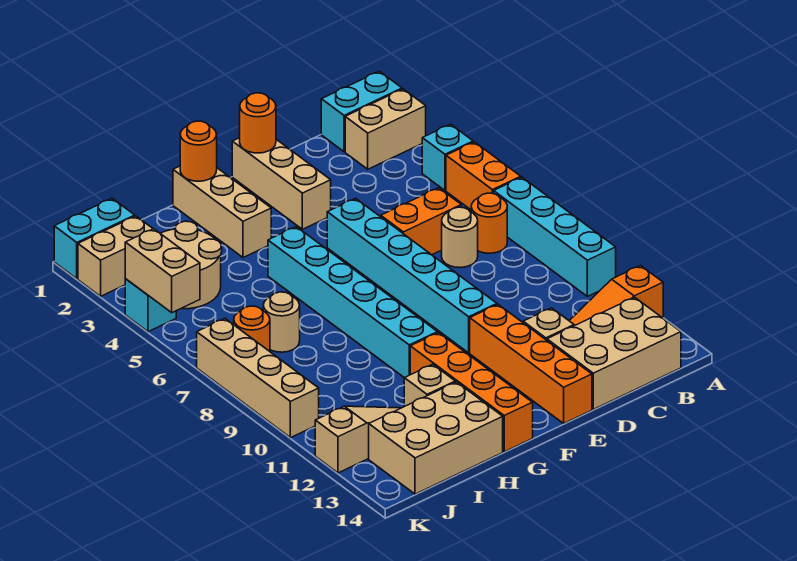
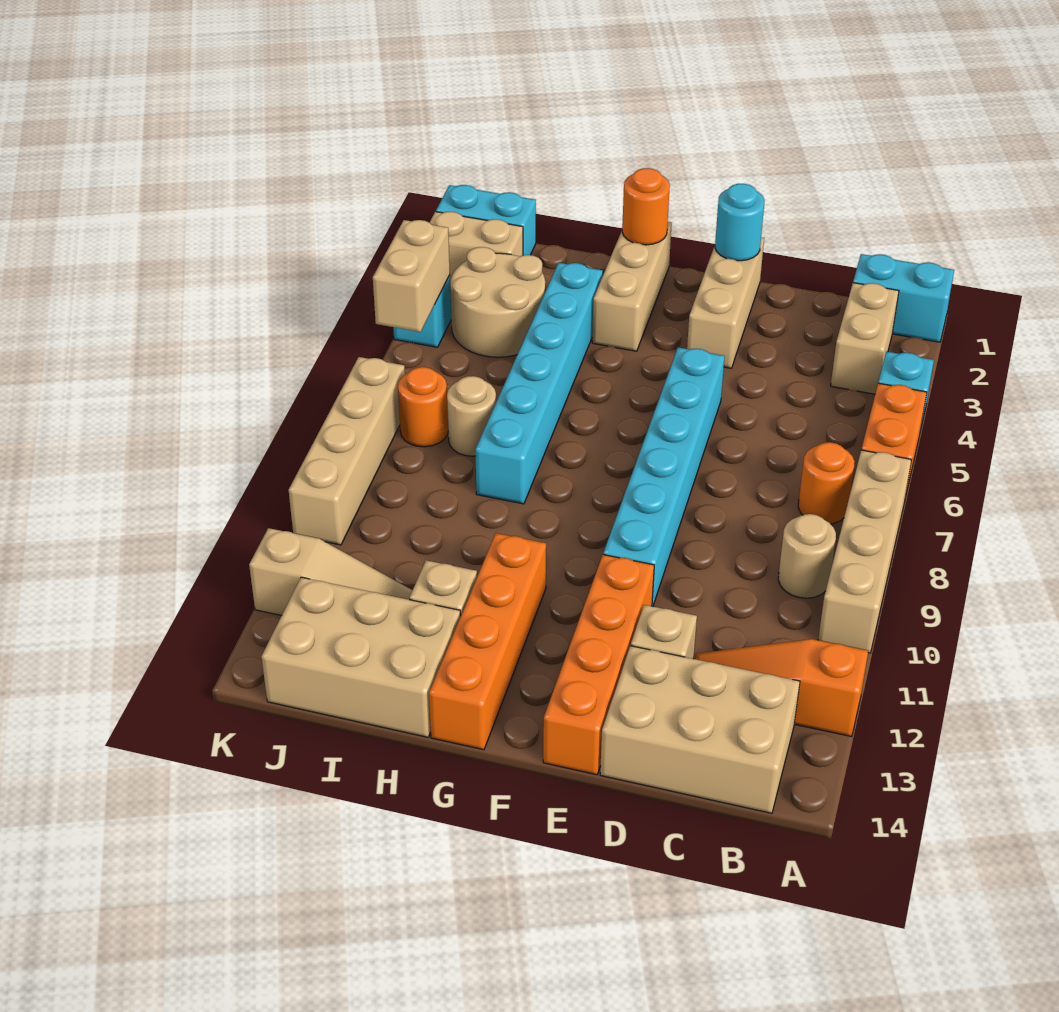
tan brick A2:B2 level 1 -> tan brick B2:B3 level 1
cyan brick A7:A10 level 1 -> tan brick A7:A10 level 1
orange brick C6:D6 level 1 -> none
tan round brick C7 level 1 -> tan round brick B9 level 1
orange round brick E1 level 2 -> cyan round brick E1 level 2
cyan brick G5:G10 level 1 -> cyan brick H3:H8 level 1

